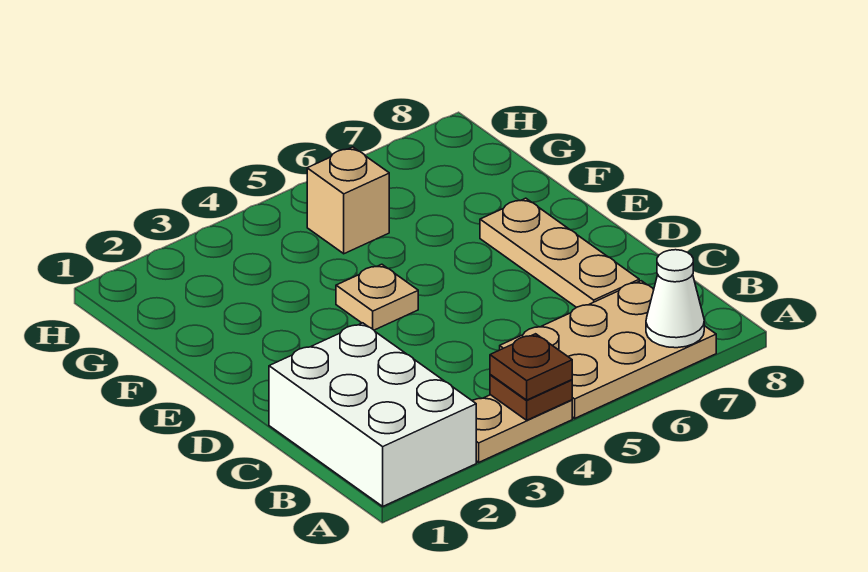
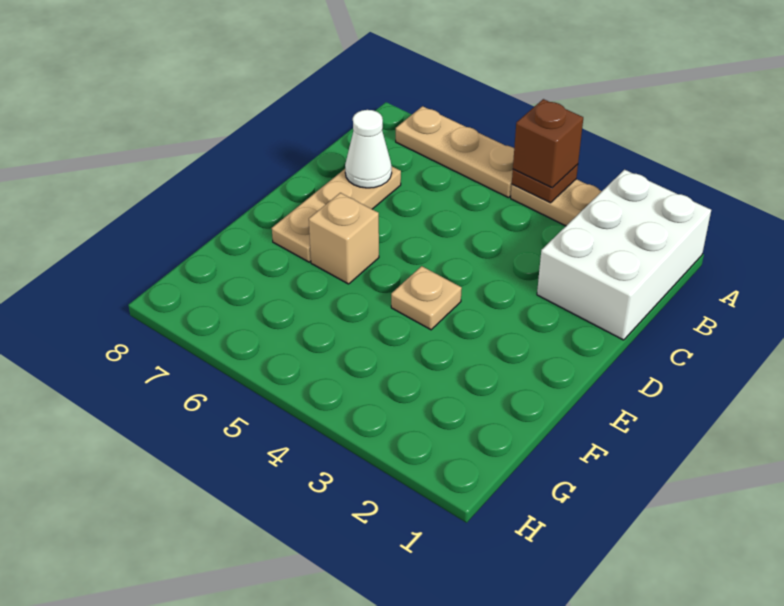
brown plate A4 level 3 -> brown brick A4 level 3
tan plate A5:B7 level 1 -> tan plate A5:A7 level 1
white cone A7 level 2 -> white cone C7 level 2
tan brick G5 level 1 -> tan brick E6 level 1

